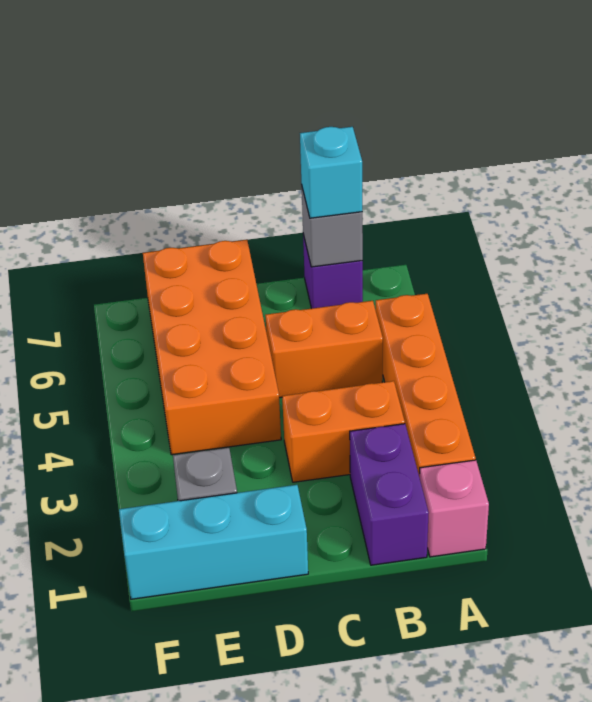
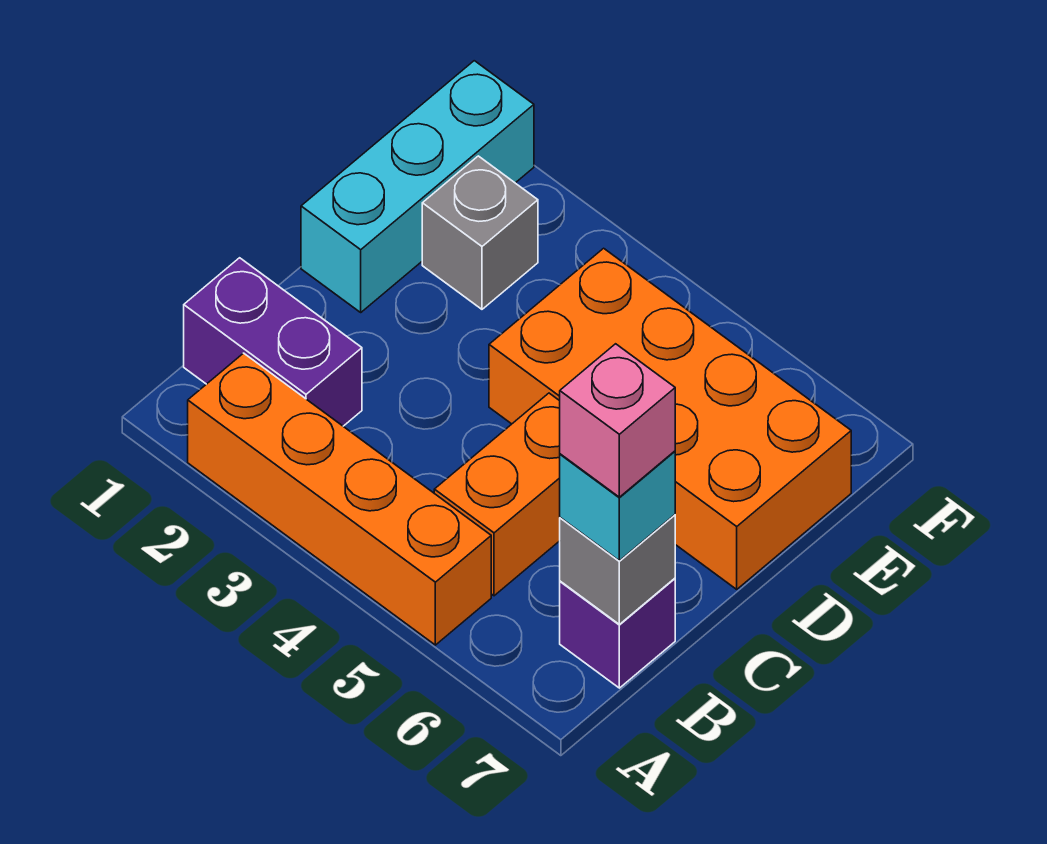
pink brick A1 level 1 -> pink brick B7 level 4
orange brick B3:C3 level 1 -> none

